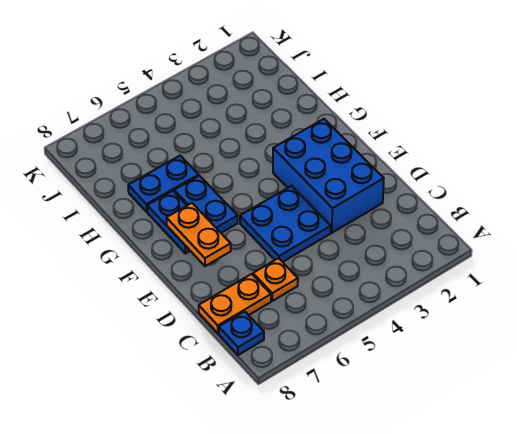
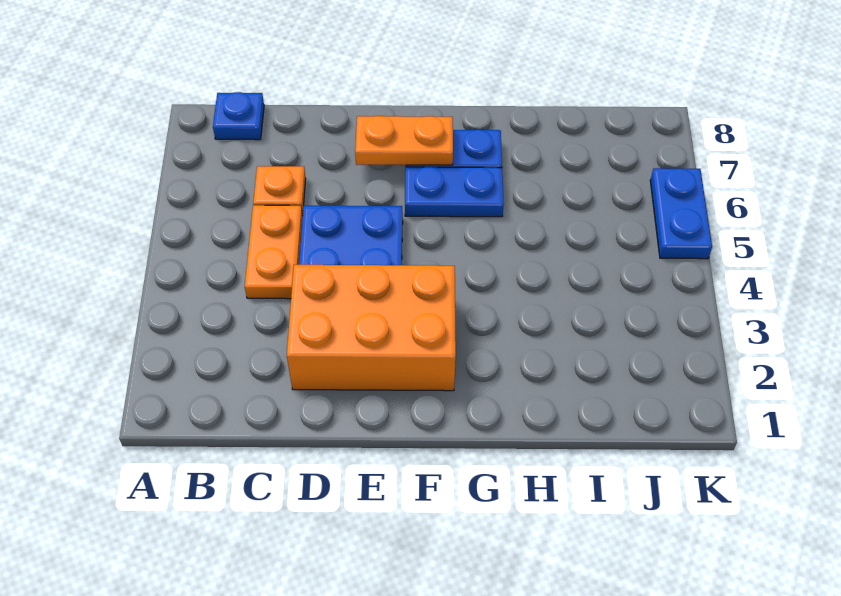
orange plate C7:C8 level 1 -> orange plate C4:C5 level 1
blue brick D2:F3 level 1 -> orange brick D2:F3 level 1
blue plate H6:H7 level 1 -> blue plate K5:K6 level 1

